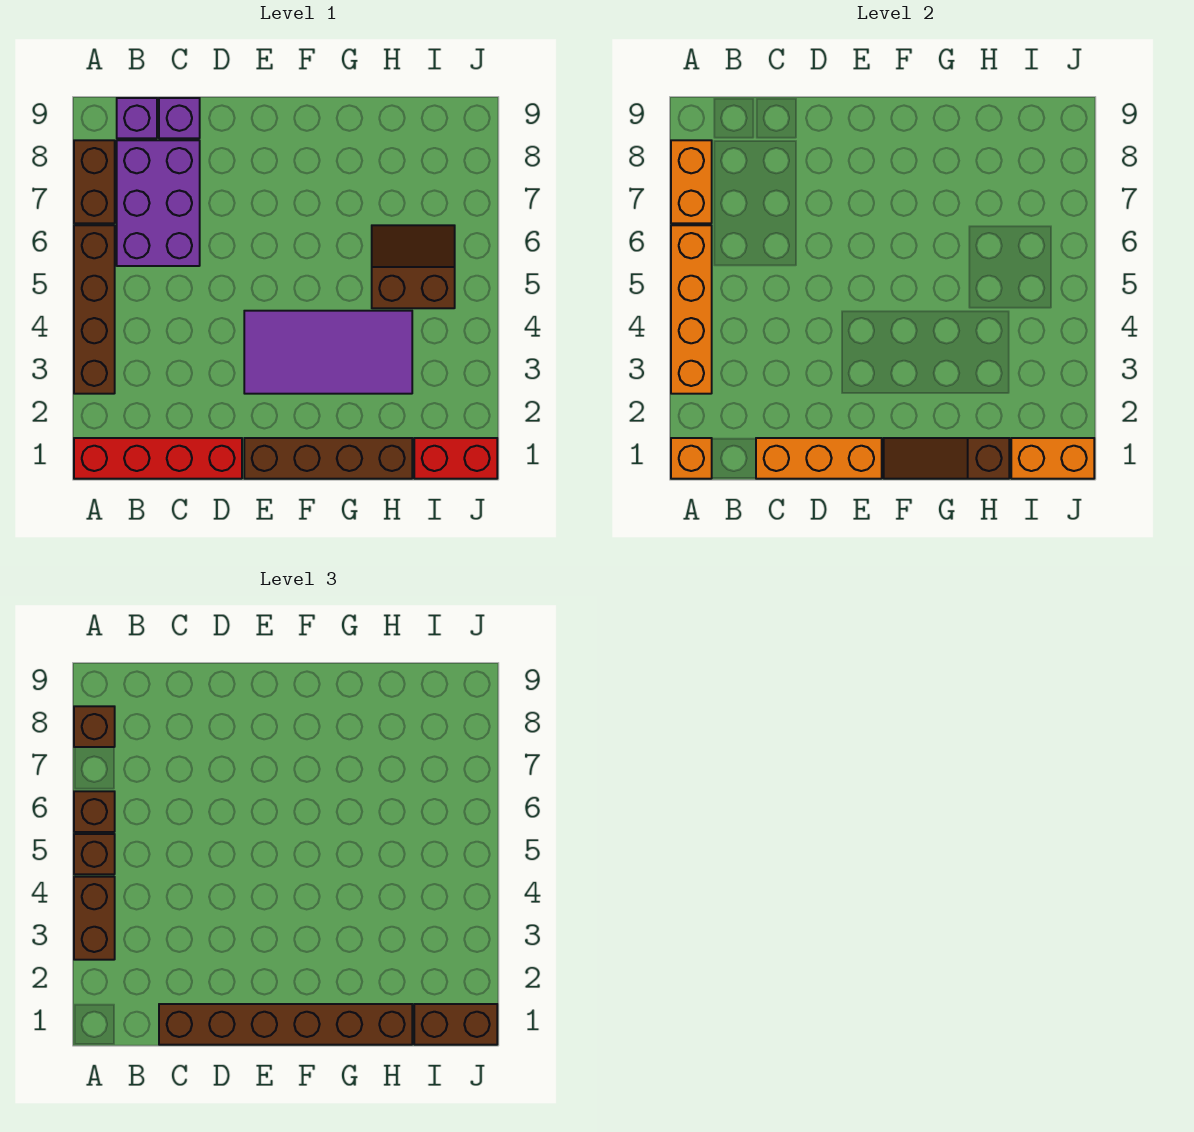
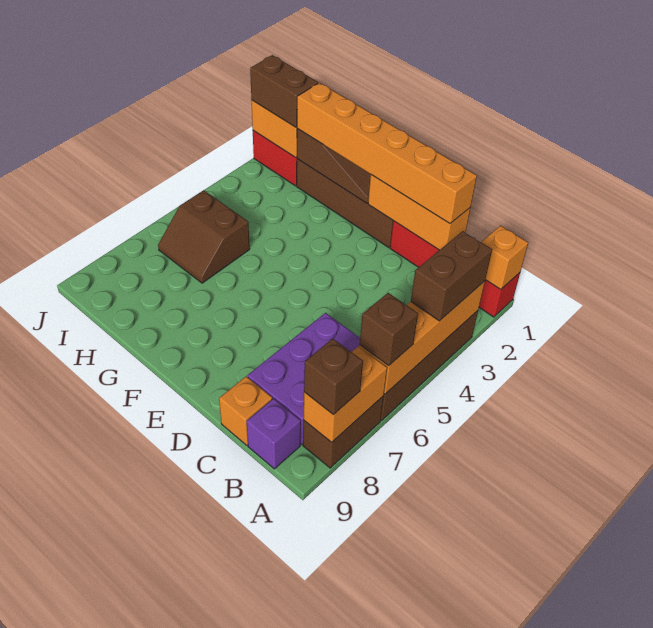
brown brick A5 level 3 -> none
brown brick C1:H1 level 3 -> orange brick C1:H1 level 3
purple brick C9 level 1 -> orange brick C9 level 1
purple tile E3:H4 level 1 -> none

